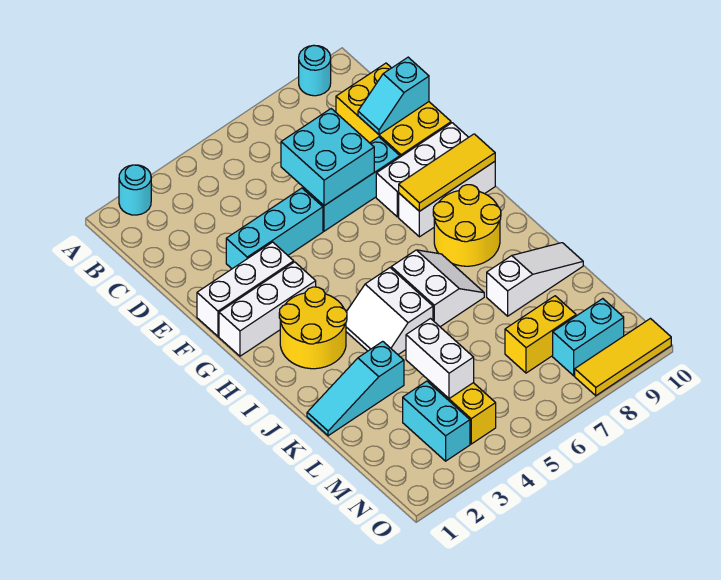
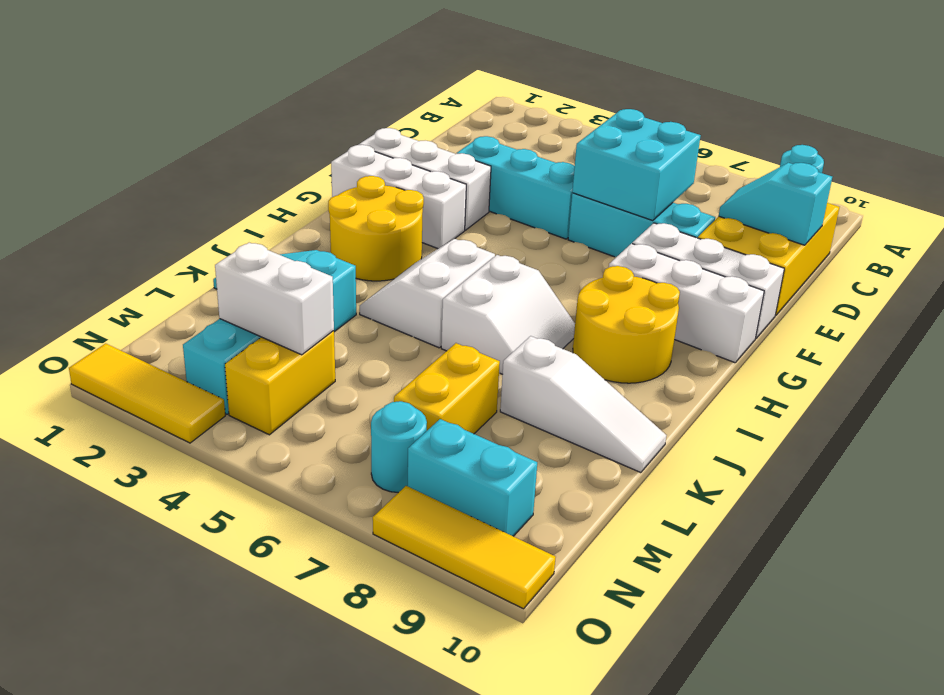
cyan round brick A2 level 1 -> cyan round brick N7 level 1
yellow tile G8:G10 level 2 -> yellow tile O1:O3 level 1
white brick L4:M4 level 2 -> white brick M3:M4 level 2
yellow brick M7:M8 level 1 -> yellow brick L7:M7 level 1

